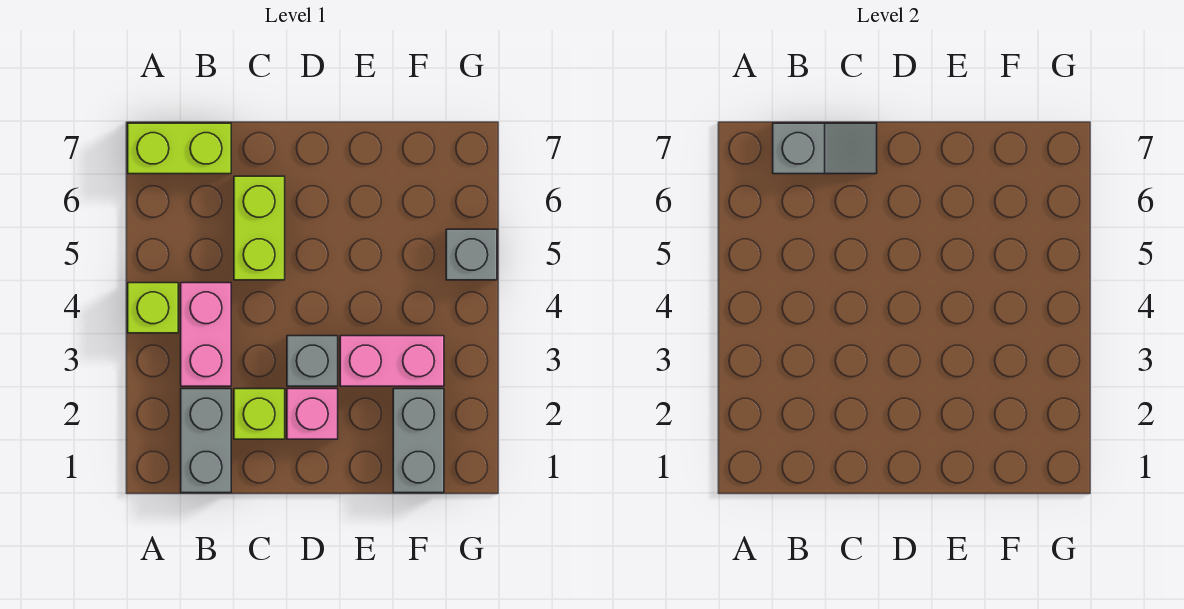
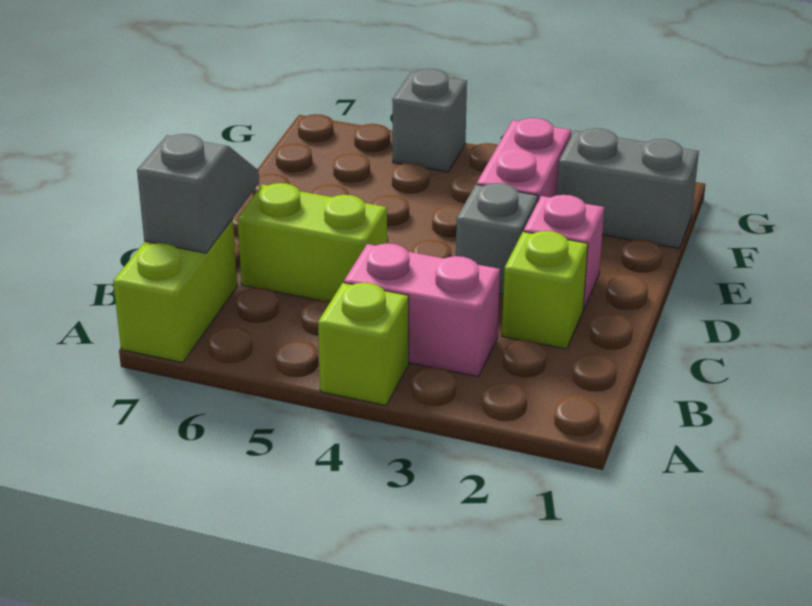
grey brick B1:B2 level 1 -> none

